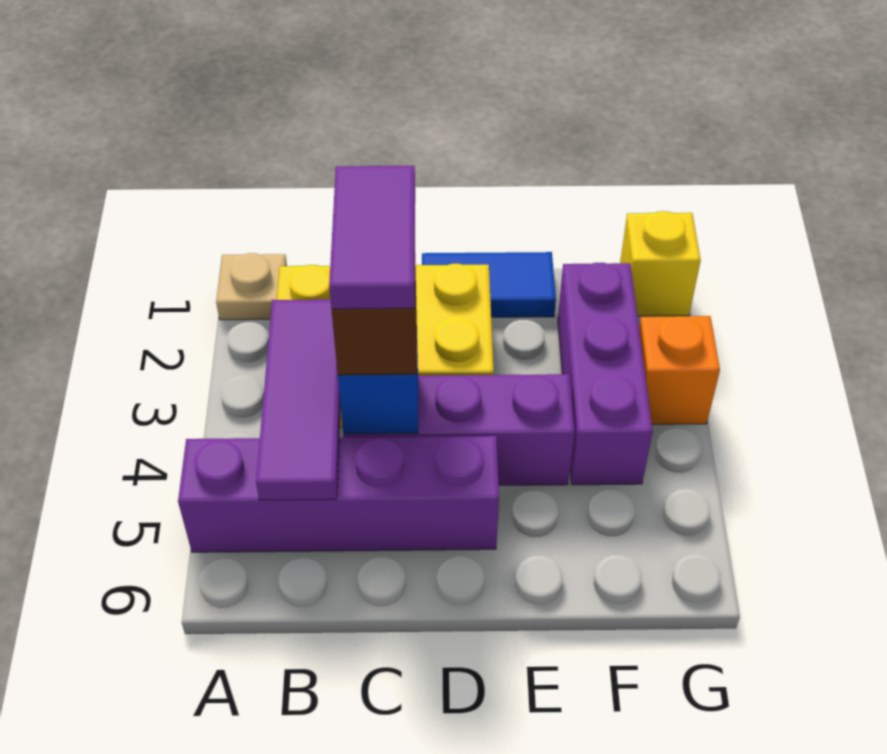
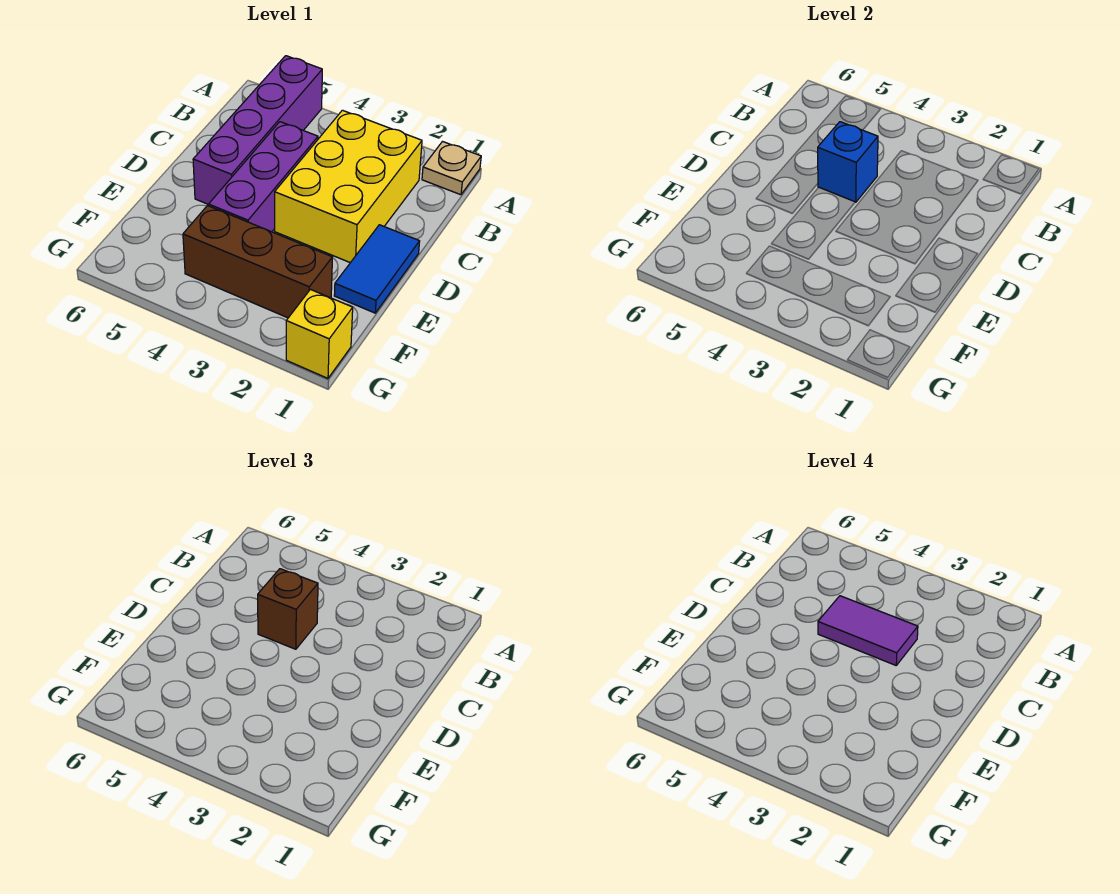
purple tile B3:B5 level 2 -> none
purple brick F2:F4 level 1 -> brown brick F2:F4 level 1
orange brick G3 level 1 -> none

